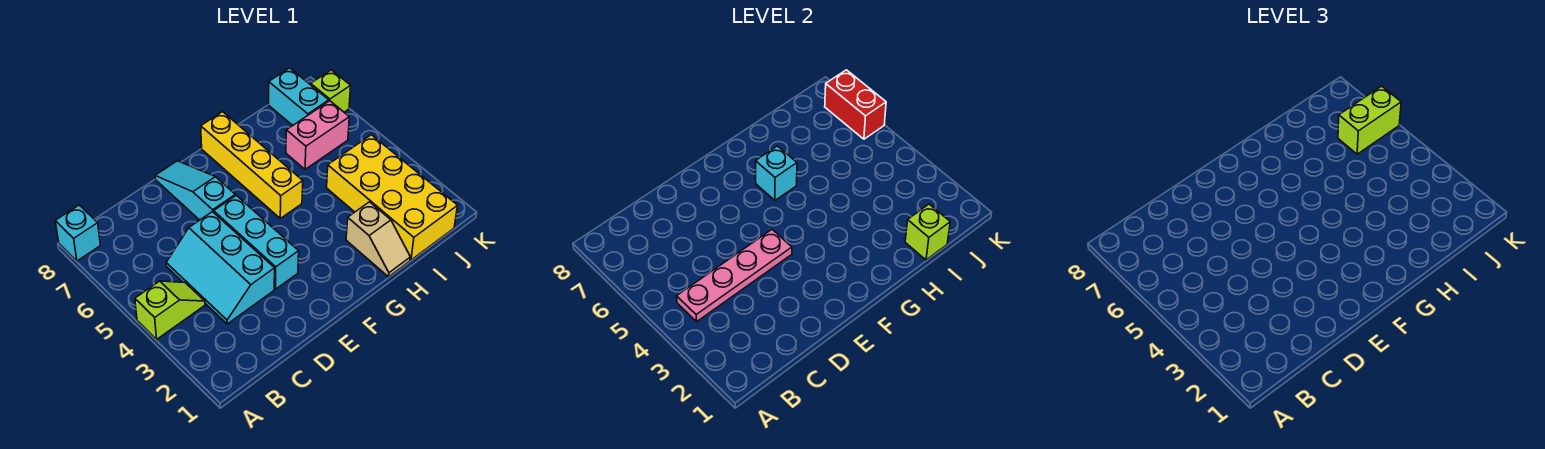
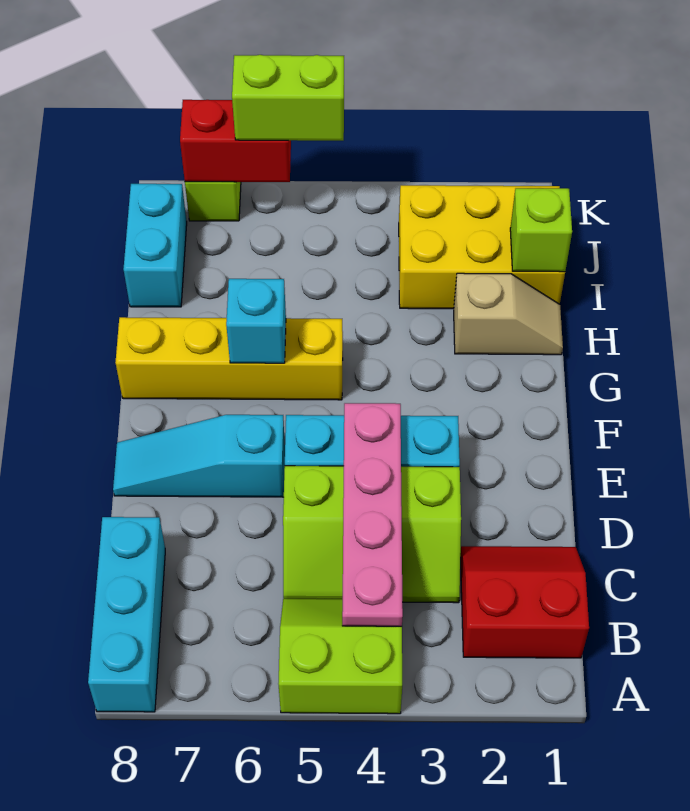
lime slope A4:B4 level 1 top A -> lime slope A4:B5 level 1 top A
cyan brick A8 level 1 -> cyan brick A8:C8 level 1
none -> red slope B1:C2 level 1 top B
cyan slope C3:D5 level 1 top D -> lime slope C3:D5 level 1 top D
yellow brick I1:J4 level 1 -> yellow brick I1:J3 level 1
pink brick I6:J6 level 1 -> none
lime brick J6:K6 level 3 -> lime brick K5:K6 level 3
cyan brick J7:J8 level 1 -> cyan brick I8:J8 level 1

